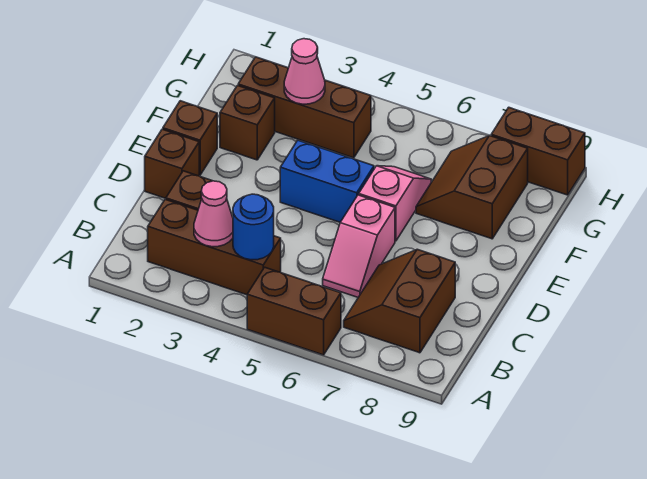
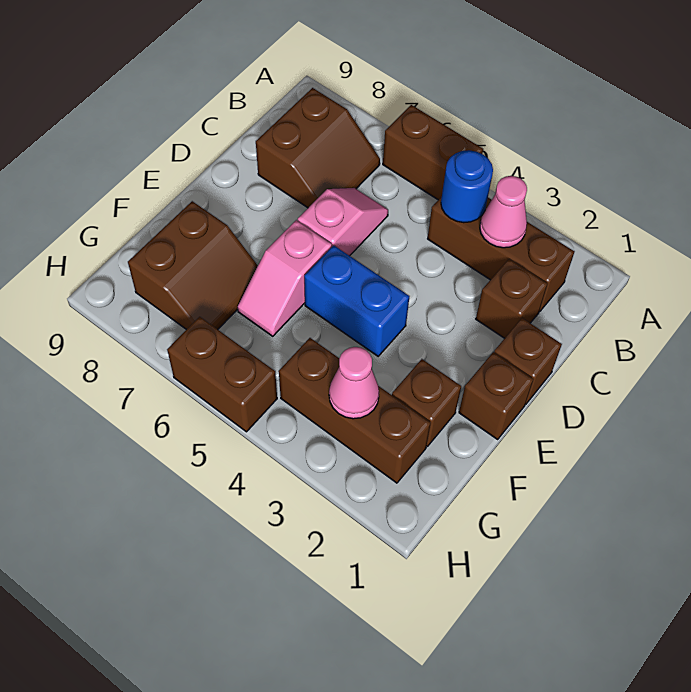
brown brick H8:H9 level 1 -> brown brick H5:H6 level 1

